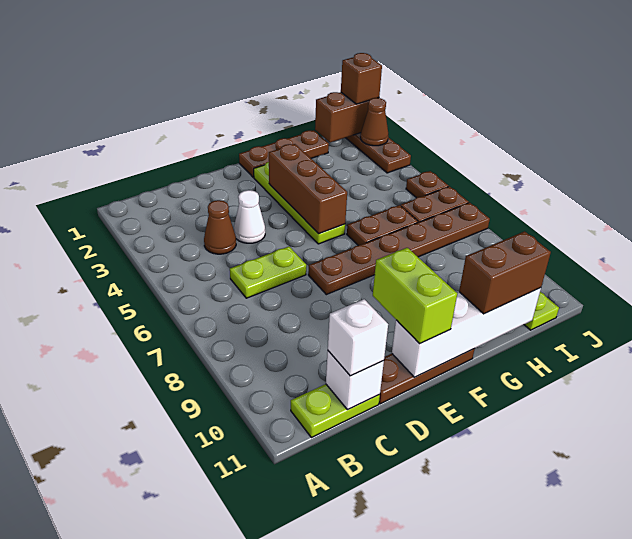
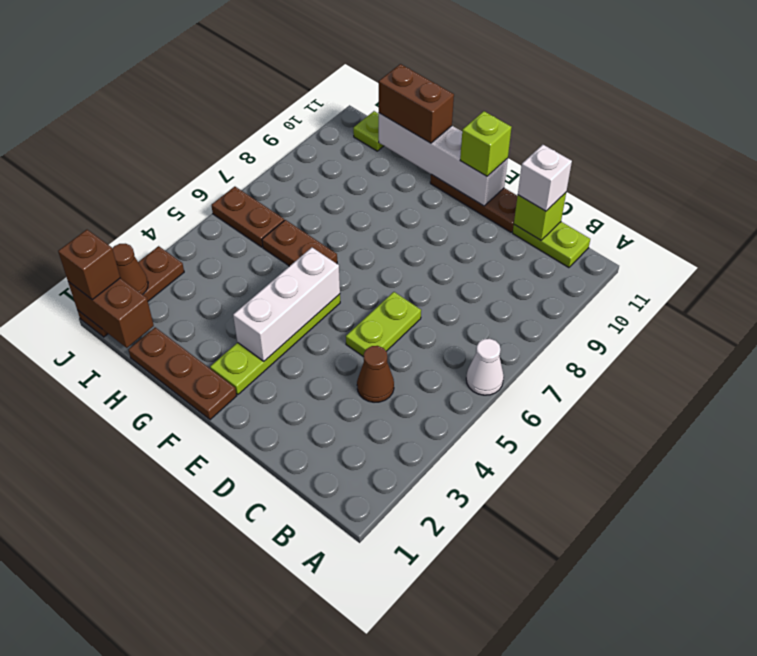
lime plate C6:D6 level 1 -> lime plate D5:D6 level 1
white brick C11 level 2 -> lime brick C11 level 2
white cone D4 level 1 -> white cone A6 level 1
brown plate E7:J7 level 1 -> none
lime brick E10:E11 level 3 -> lime brick E11 level 3
brown brick F3:F5 level 2 -> white brick F3:F5 level 2
brown plate J5 level 1 -> none

